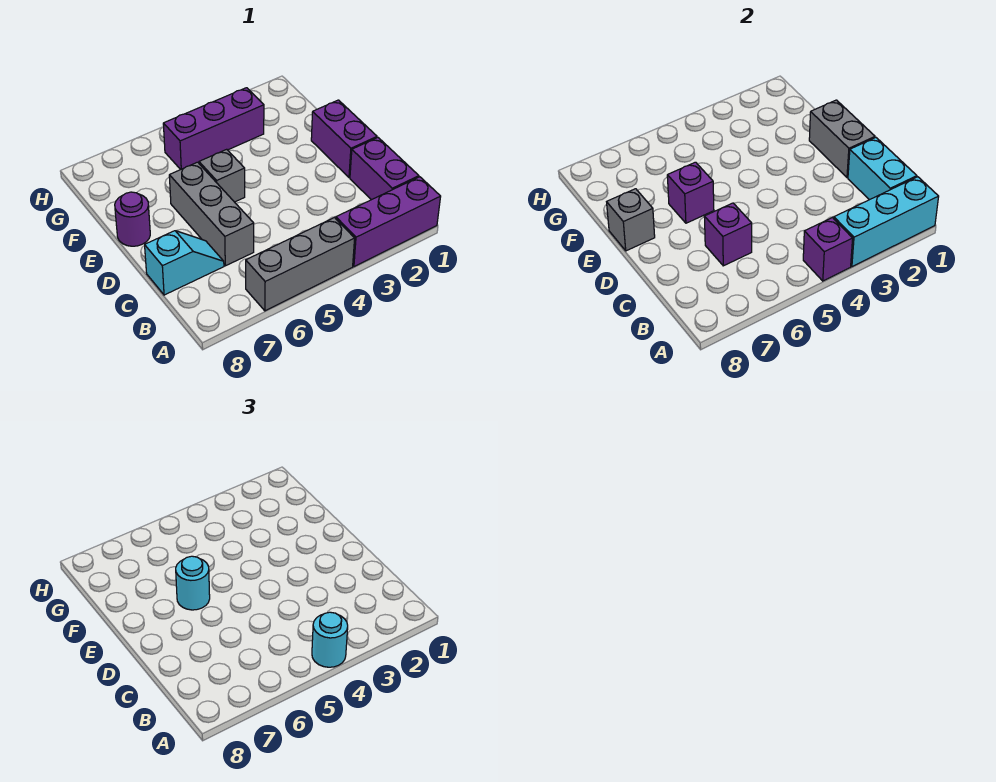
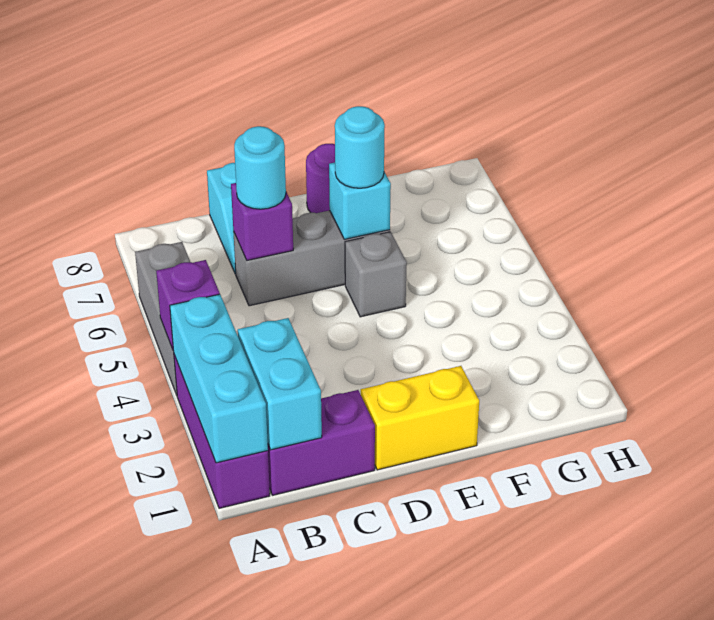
cyan round brick A4 level 3 -> cyan round brick C6 level 3
cyan brick B1:C1 level 2 -> cyan brick B1:B2 level 2
purple brick D1:E1 level 1 -> yellow brick D1:E1 level 1
grey brick D1:E1 level 2 -> none
purple brick E6 level 2 -> cyan brick E6 level 2
grey brick E8 level 2 -> none
purple brick G3:G5 level 1 -> none

